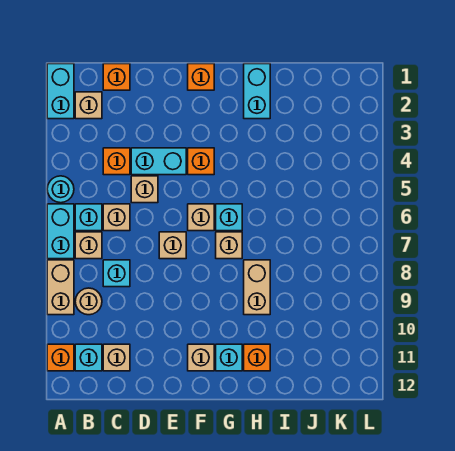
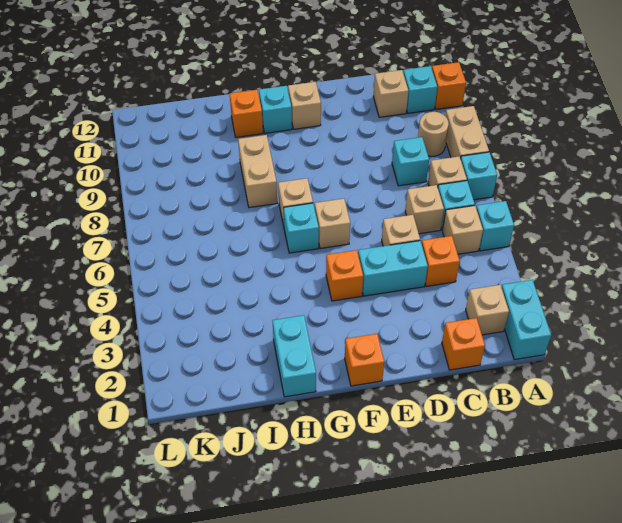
cyan round brick A5 level 1 -> cyan brick A5 level 1
cyan brick A6:A7 level 1 -> cyan brick A7 level 1
tan brick E7 level 1 -> tan brick B5 level 1

